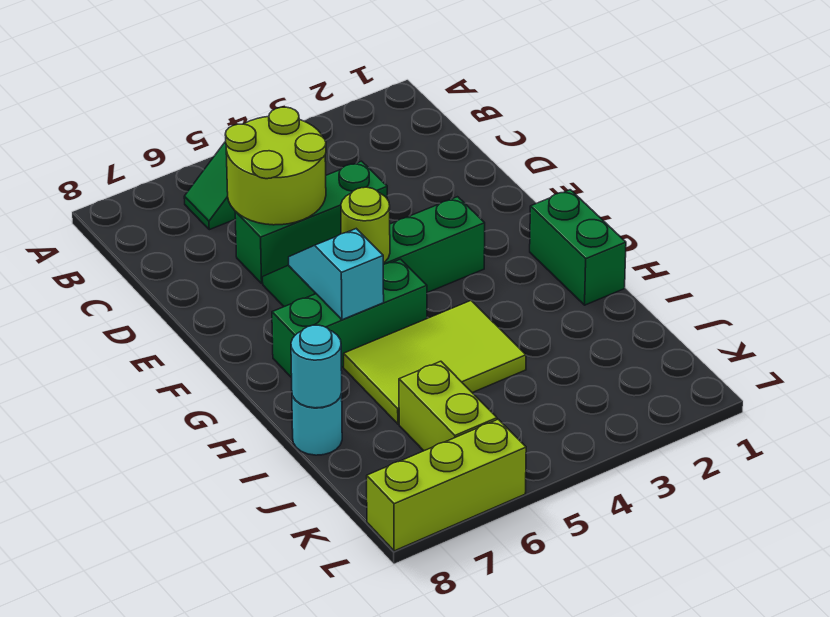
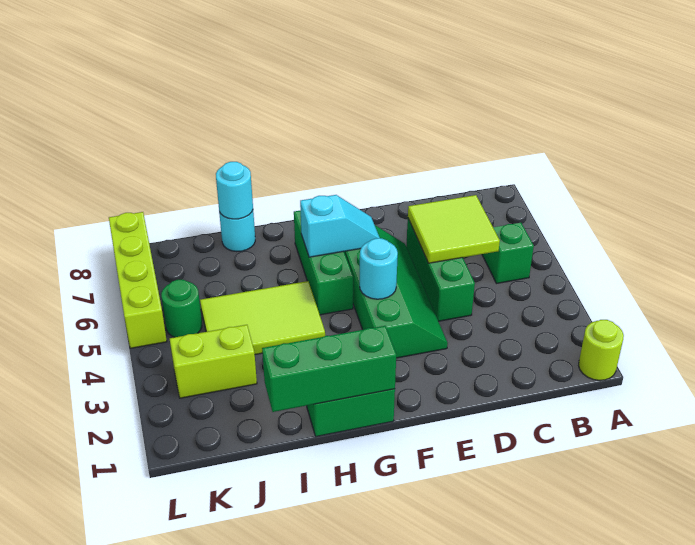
lime round brick C5:D6 level 2 -> lime tile C5:D6 level 2
none -> cyan round brick F4 level 2
lime round brick F5 level 2 -> lime round brick A1 level 1
none -> green brick G1:I1 level 2
lime tile H4:I6 level 1 -> lime tile H4:J5 level 1
lime brick J6:K6 level 1 -> lime brick J3:K3 level 1
none -> green round brick K5 level 1
lime brick L6:L8 level 1 -> lime brick L5:L8 level 1

